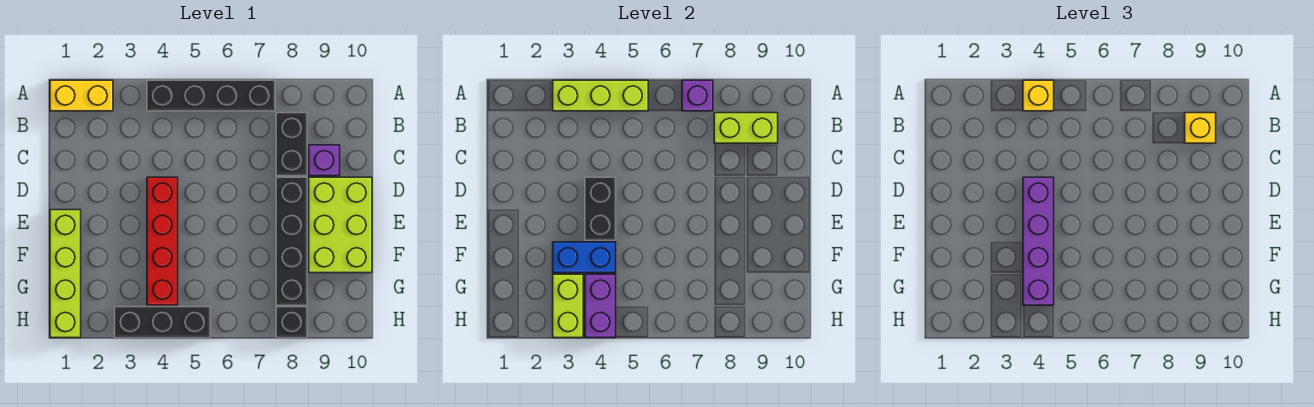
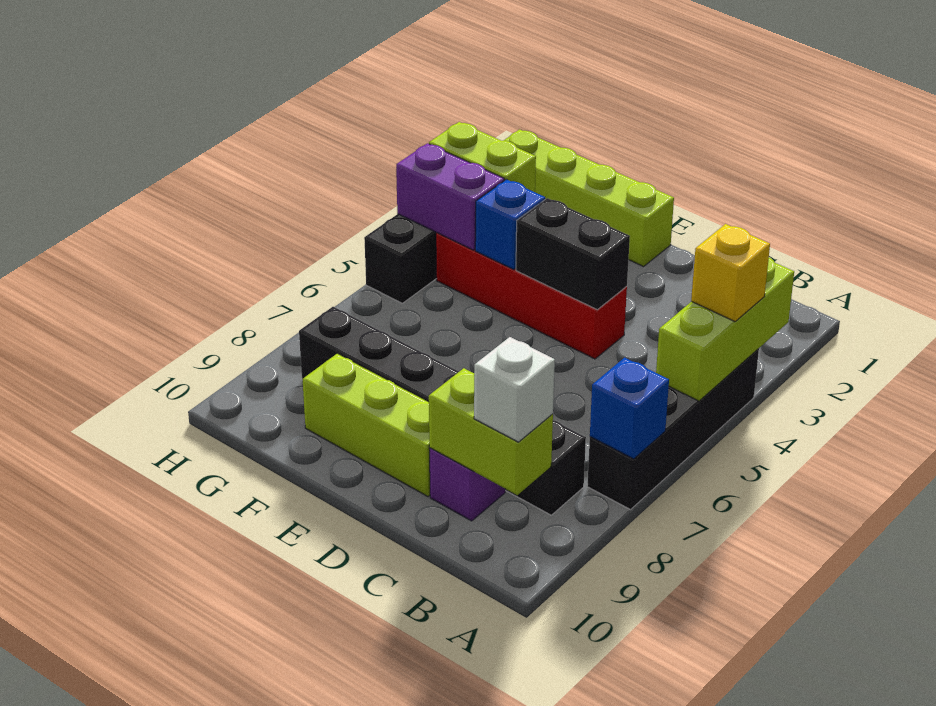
yellow brick A1:A2 level 1 -> none
purple brick A7 level 2 -> blue brick A7 level 2
lime brick B8:B9 level 2 -> lime brick B9:C9 level 2
yellow brick B9 level 3 -> white brick B9 level 3
purple brick D4:G4 level 3 -> none
lime brick D9:F10 level 1 -> lime brick D9:F9 level 1
blue brick F3:F4 level 2 -> blue brick F4 level 2
black brick H8 level 1 -> none

